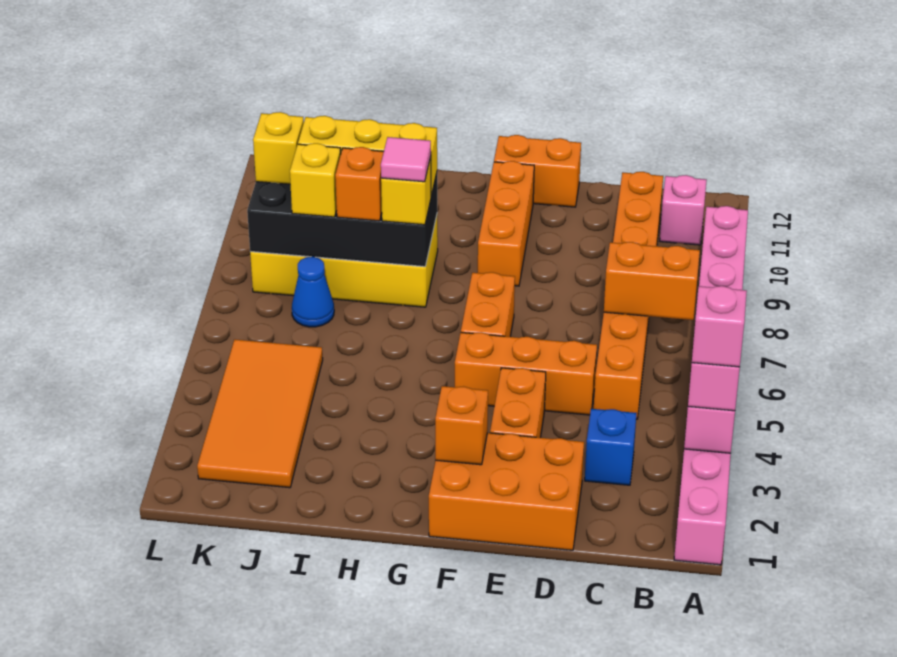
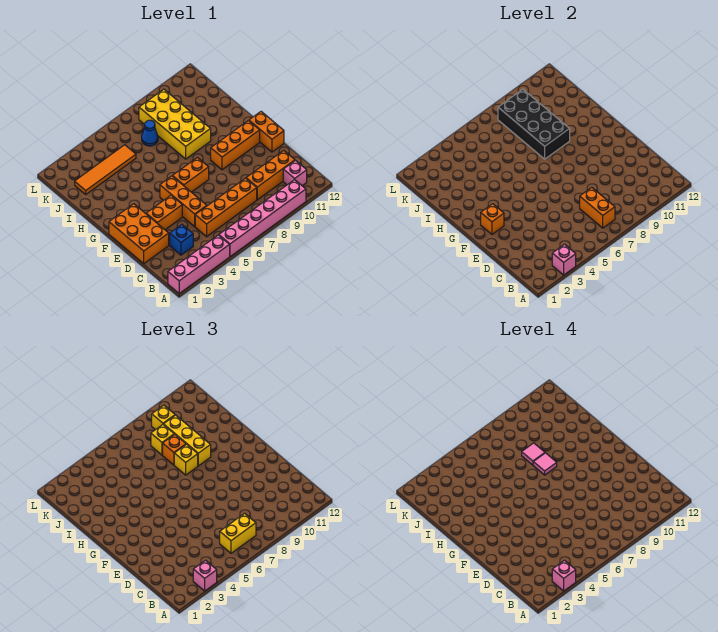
none -> yellow brick B6:B7 level 3
none -> pink tile I8 level 4
orange tile J2:K5 level 1 -> orange tile J2:J5 level 1

